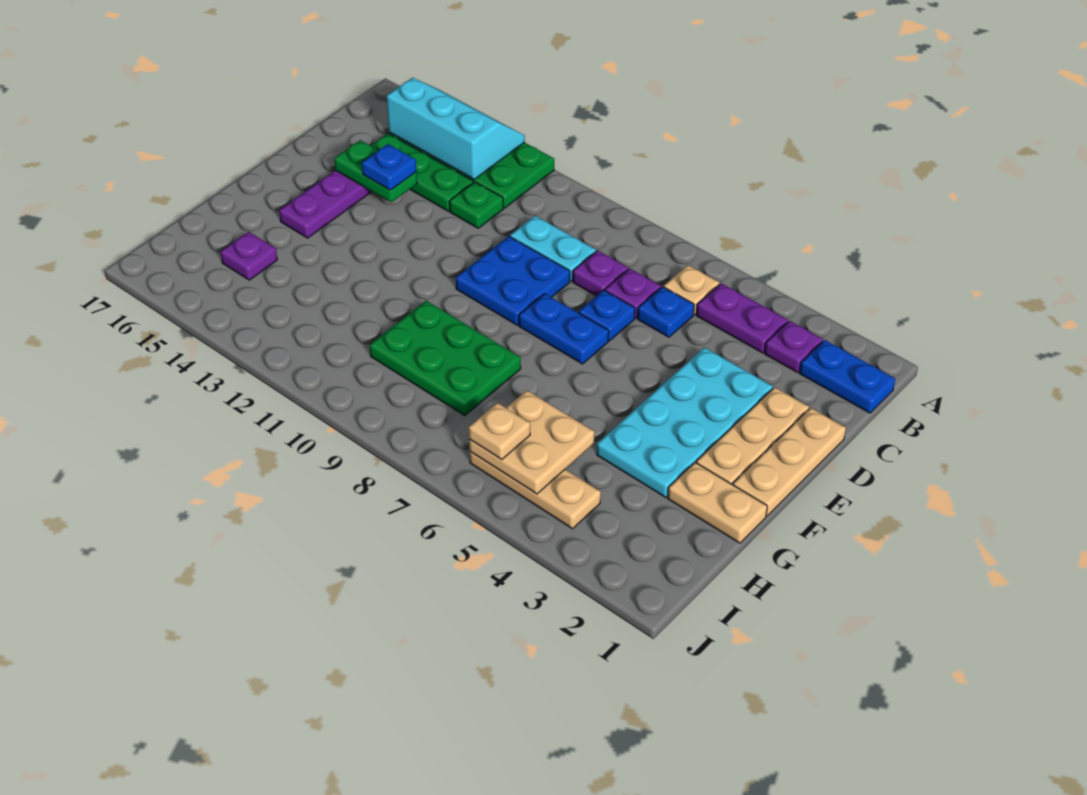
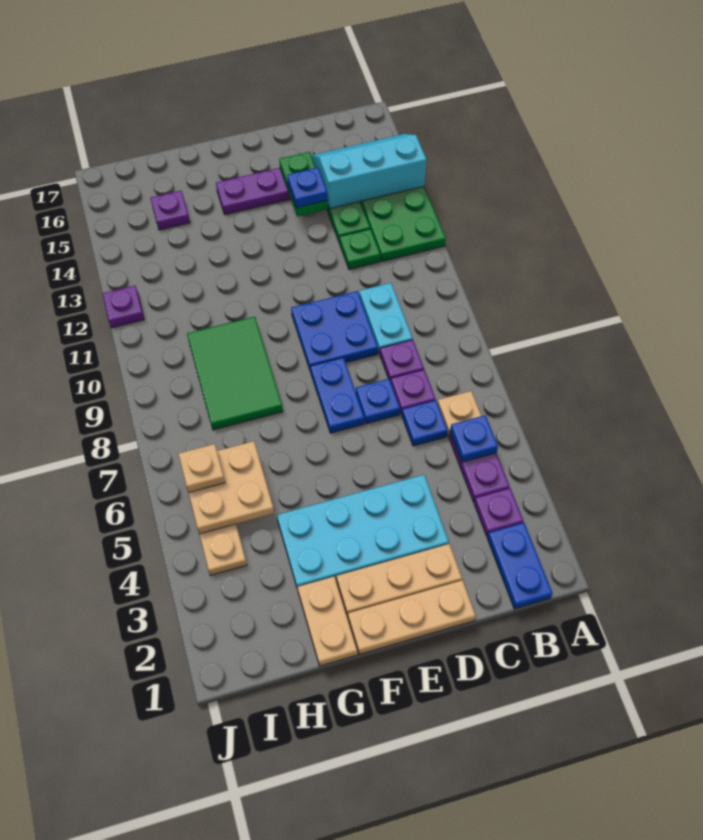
cyan slope A13:B15 level 2 top B -> cyan slope A14:C15 level 2 top 14
none -> blue plate B5 level 2
green plate G8:H10 level 1 -> green tile G8:H10 level 1
none -> purple plate J12 level 1

